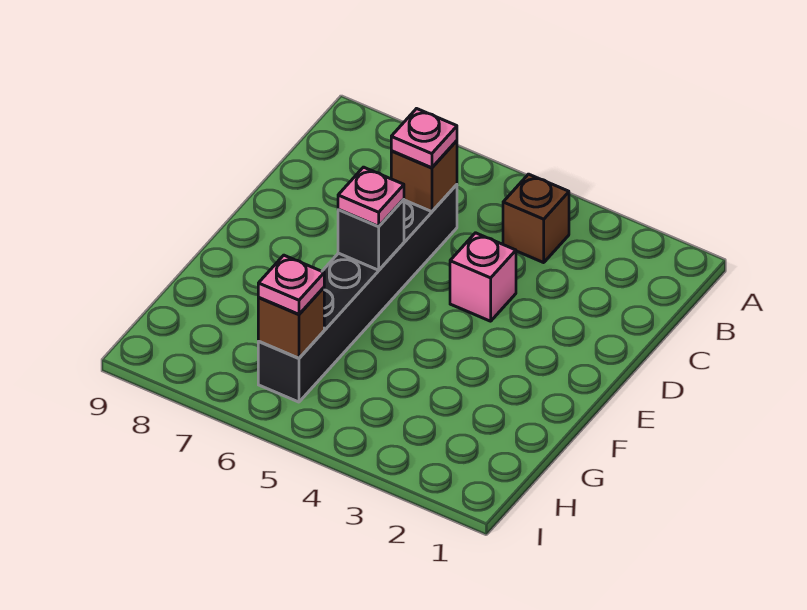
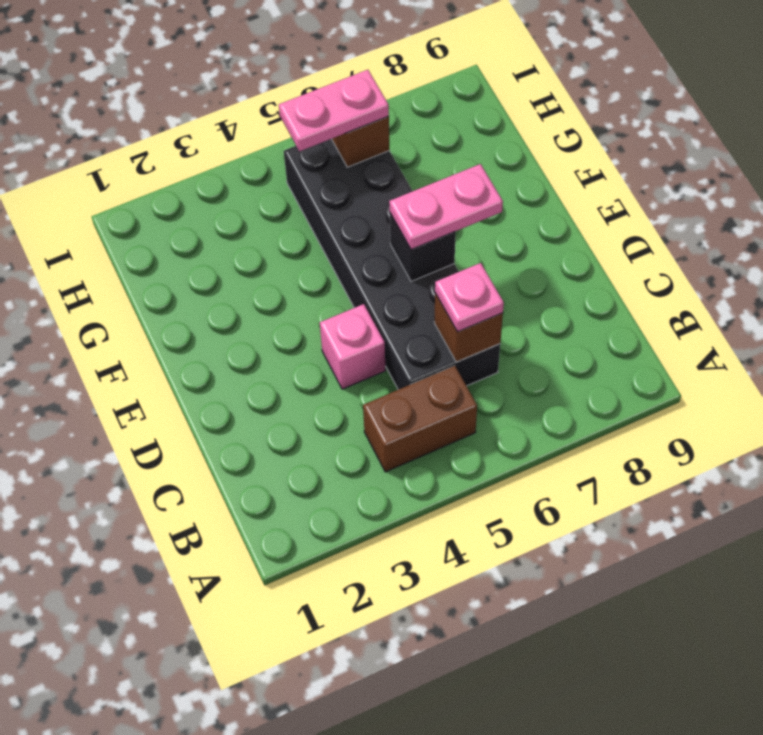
brown brick B4 level 1 -> brown brick B4:B5 level 1
black brick C6:H6 level 1 -> black brick C5:H6 level 1
pink plate E6 level 3 -> pink plate E6:E7 level 3
pink plate H6 level 3 -> pink plate H5:H6 level 3

